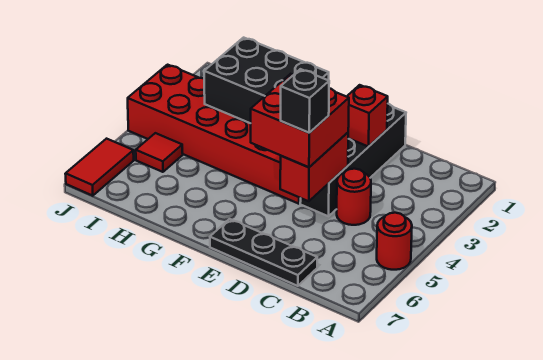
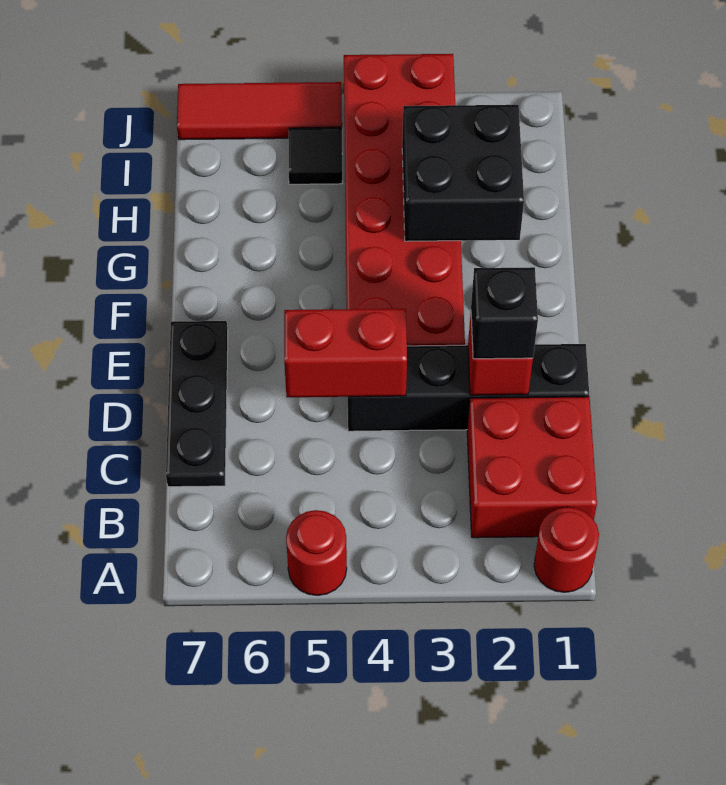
red round brick C4 level 1 -> red round brick A1 level 1
red brick D4:E5 level 3 -> red brick B1:C2 level 1
black brick D5 level 4 -> black brick D2 level 3
black brick F2:H3 level 2 -> black brick G2:H3 level 2
red tile I5 level 1 -> black tile I5 level 1
red tile J6:J7 level 1 -> red tile J5:J7 level 1

